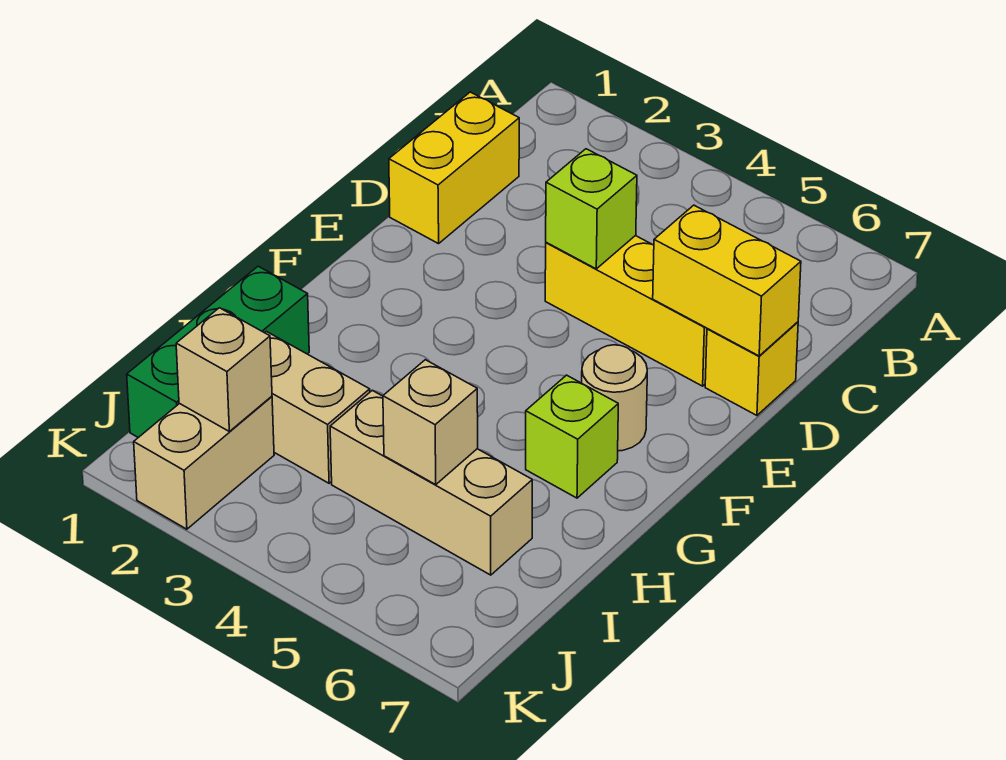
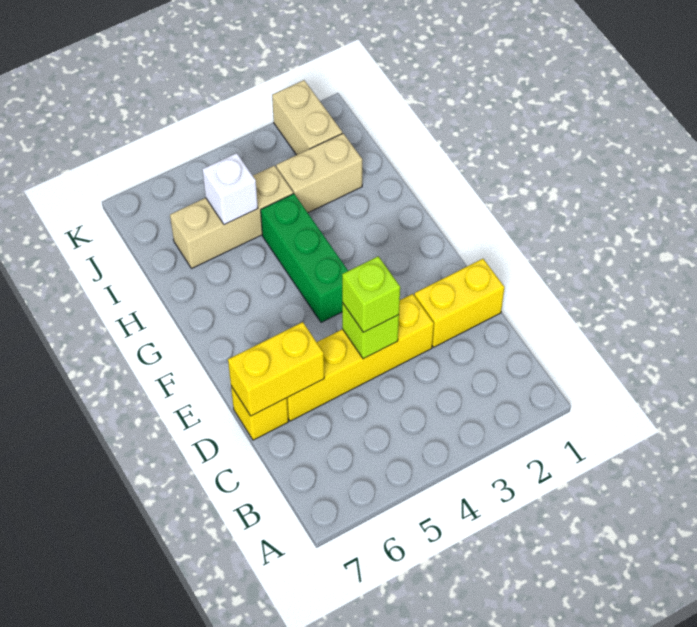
yellow brick C1:D1 level 1 -> yellow brick D1:D2 level 1
yellow brick D4:D6 level 1 -> yellow brick D3:D6 level 1
tan round brick F6 level 1 -> none
lime brick G6 level 1 -> lime brick D4 level 3
green brick H1:J1 level 1 -> green brick F4:H4 level 1
tan brick I5 level 2 -> white brick I5 level 2
tan brick J2 level 2 -> none

